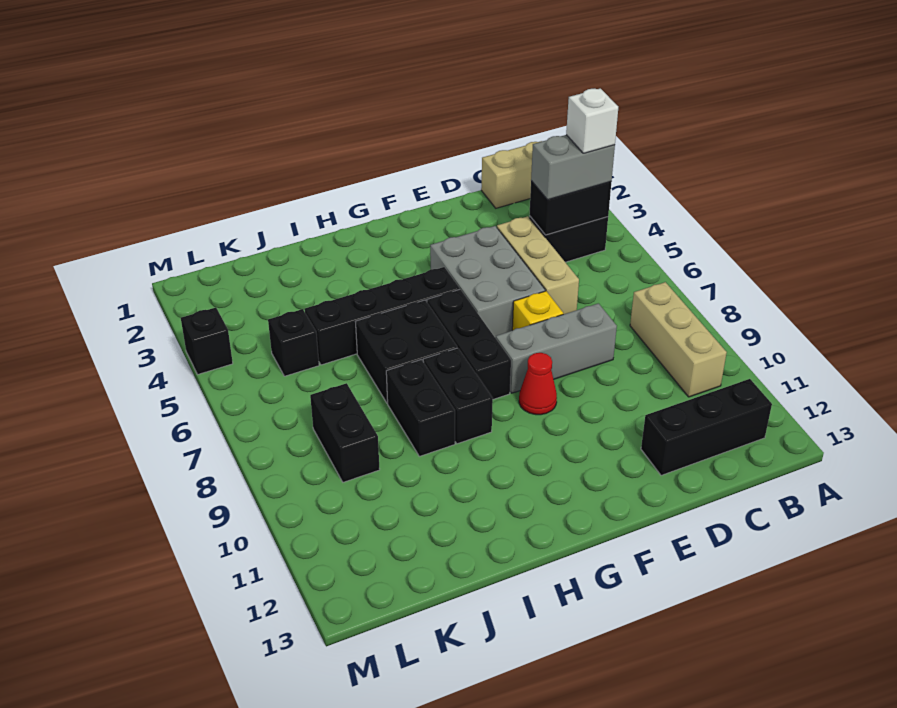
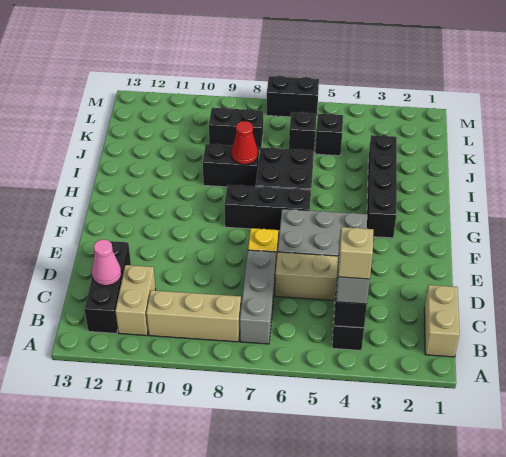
white brick B4 level 4 -> tan brick B4 level 4
none -> tan brick B11:C11 level 1
none -> pink cone C12 level 2
grey brick D8:F8 level 1 -> grey brick B7:D7 level 1
red cone F9 level 1 -> red cone I8 level 2
black brick G5:J5 level 1 -> black brick G3:J3 level 1
black brick H8:H9 level 1 -> black brick M6:M7 level 1
black brick M4 level 1 -> black brick K6 level 1

